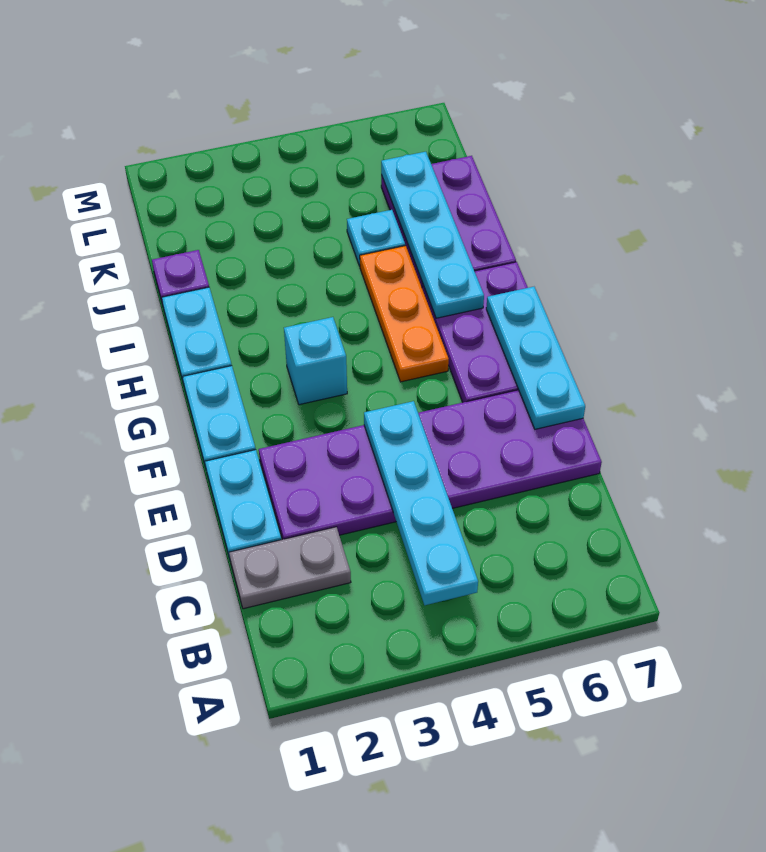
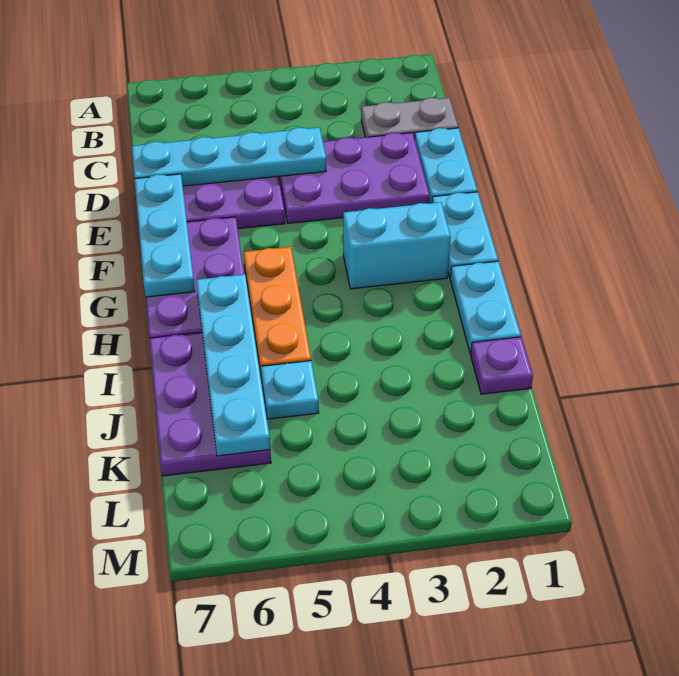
cyan plate B4:E4 level 2 -> cyan plate D4:D7 level 2
cyan brick G3 level 1 -> cyan brick G2:G3 level 1

